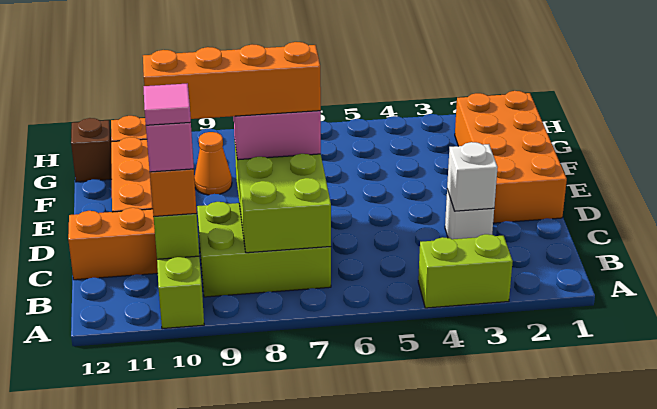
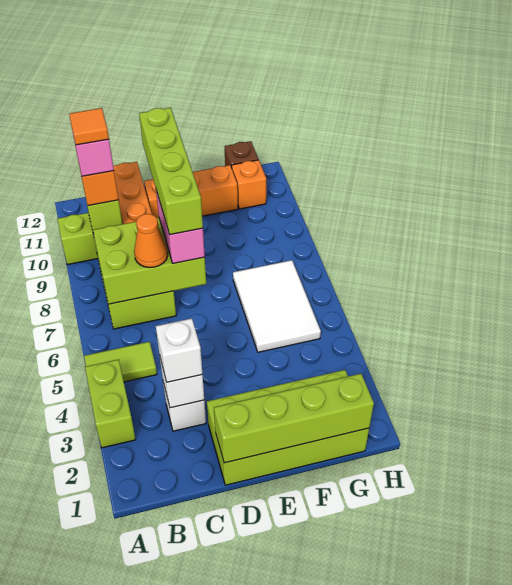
none -> lime tile A5:B5 level 1
pink tile B10 level 5 -> orange tile B10 level 5
none -> white brick C3 level 3
orange brick D1:G2 level 1 -> lime brick D1:G2 level 1
none -> lime brick D1:G1 level 2
orange brick D7:D10 level 4 -> lime brick D7:D10 level 4
none -> white tile F5:G7 level 1
orange cone F9 level 1 -> orange cone C7 level 3

